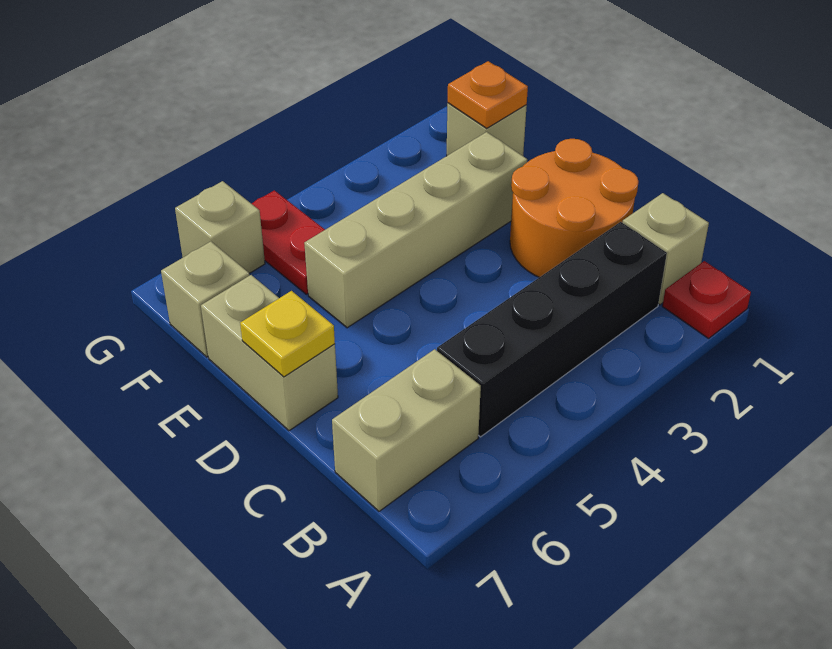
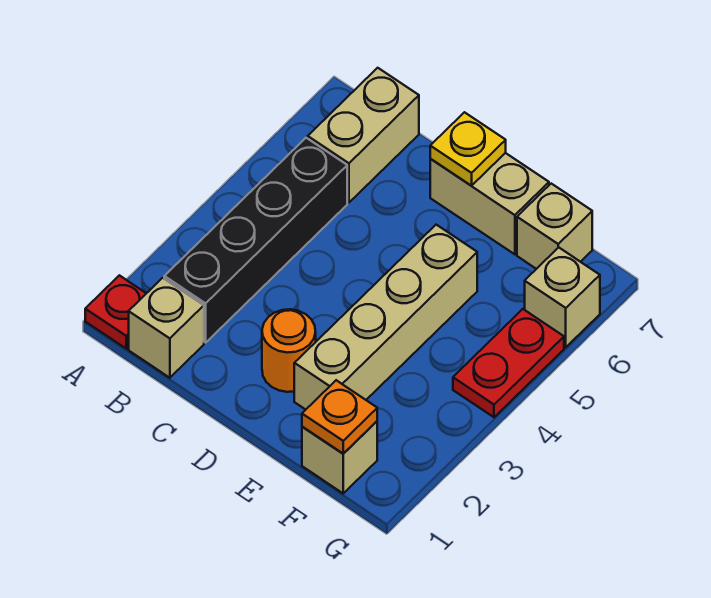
orange round brick C1:D2 level 1 -> orange round brick D2 level 1
red plate F5:G5 level 1 -> red plate G4:G5 level 1

